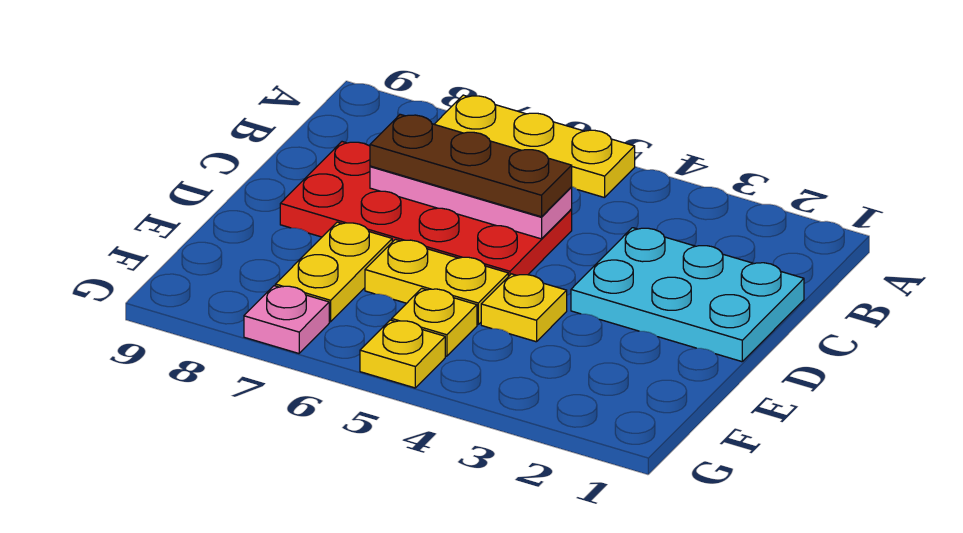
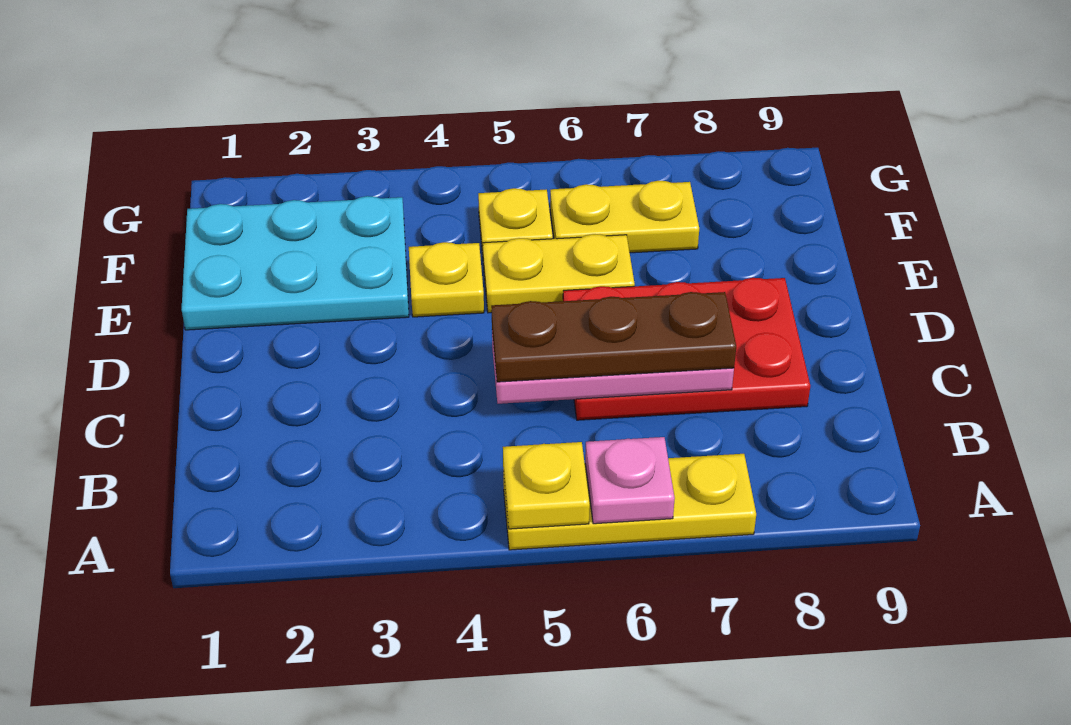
cyan plate C1:D3 level 1 -> cyan plate E1:F3 level 1
red plate C5:D8 level 1 -> red plate C6:D8 level 1
yellow plate E7:F7 level 1 -> yellow plate F6:F7 level 1
yellow plate G5 level 1 -> yellow plate A5 level 2
pink plate G7 level 1 -> pink plate A6 level 2

